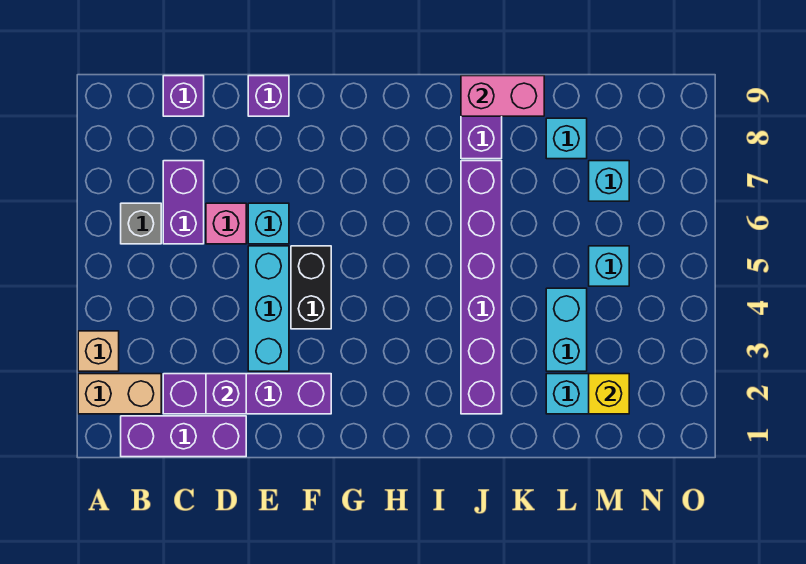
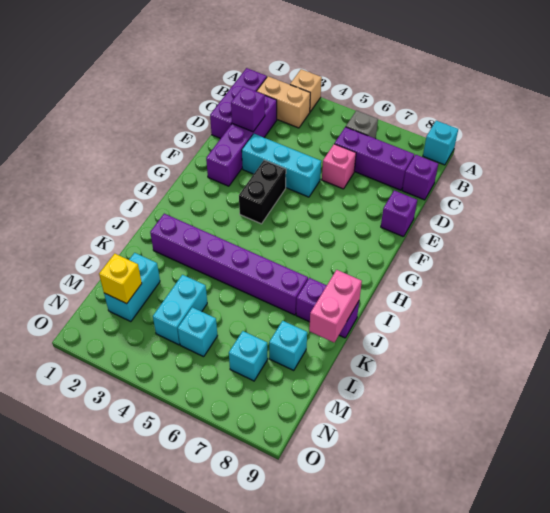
tan brick A2:B2 level 1 -> tan brick B2:B3 level 1
purple brick C6:C7 level 1 -> purple brick C6:C8 level 1
cyan brick E6 level 1 -> cyan brick A9 level 1
black brick F4:F5 level 1 -> black brick F4:G4 level 1
cyan brick L3:L4 level 1 -> cyan brick L4:M4 level 1

